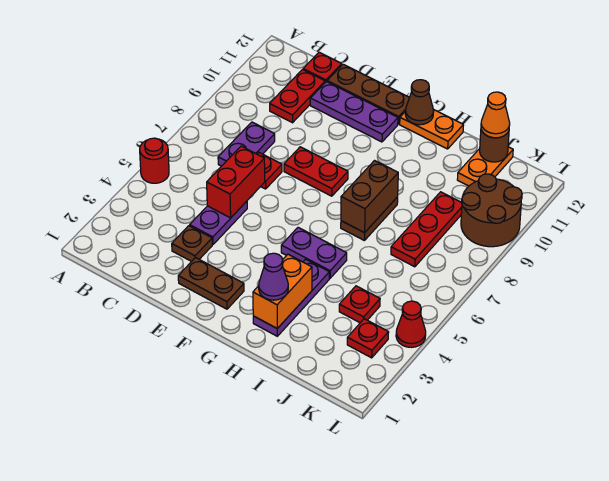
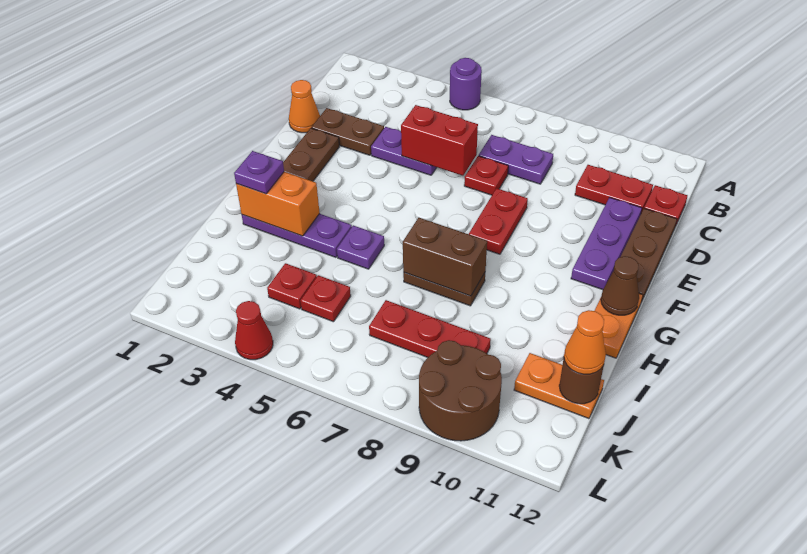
red round brick A5 level 1 -> purple round brick A5 level 1
none -> orange cone D1 level 1
brown plate D3 level 1 -> brown plate D2:D3 level 1
purple plate G5:H5 level 1 -> purple plate H5 level 1
purple cone H2 level 3 -> purple plate H2 level 3
red plate K3 level 1 -> red plate J5 level 1

